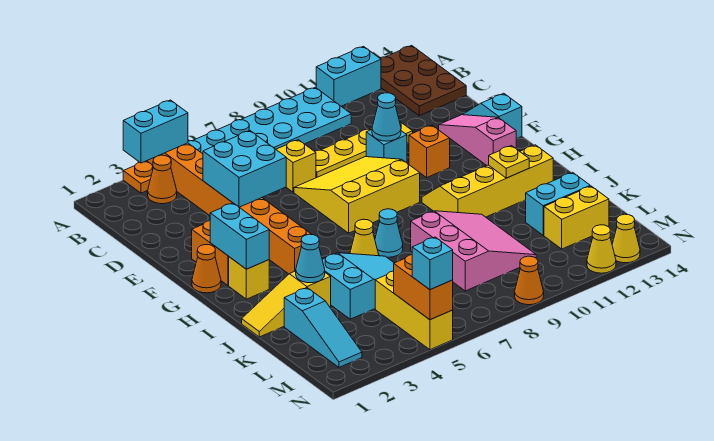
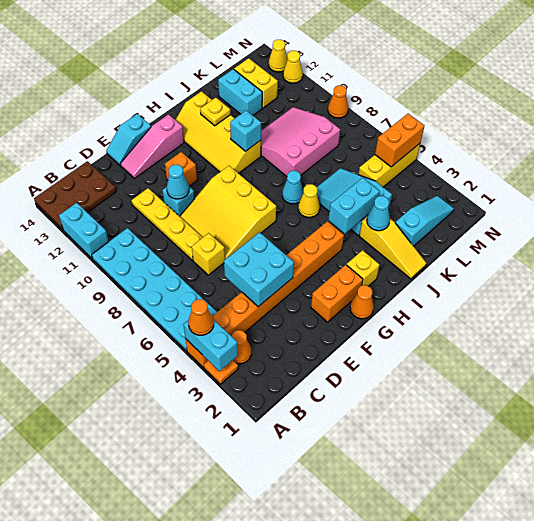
none -> orange cone A4 level 3
cyan brick G2:H2 level 2 -> cyan brick I4:J4 level 2
cyan brick N5 level 3 -> cyan brick I10 level 2

